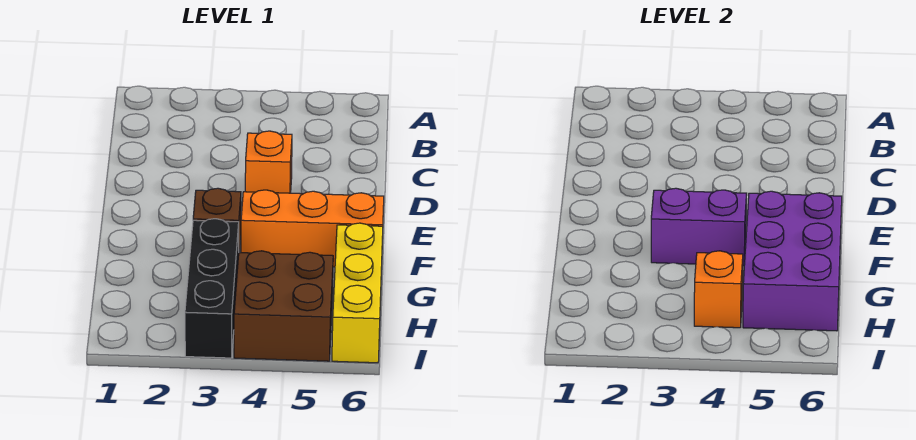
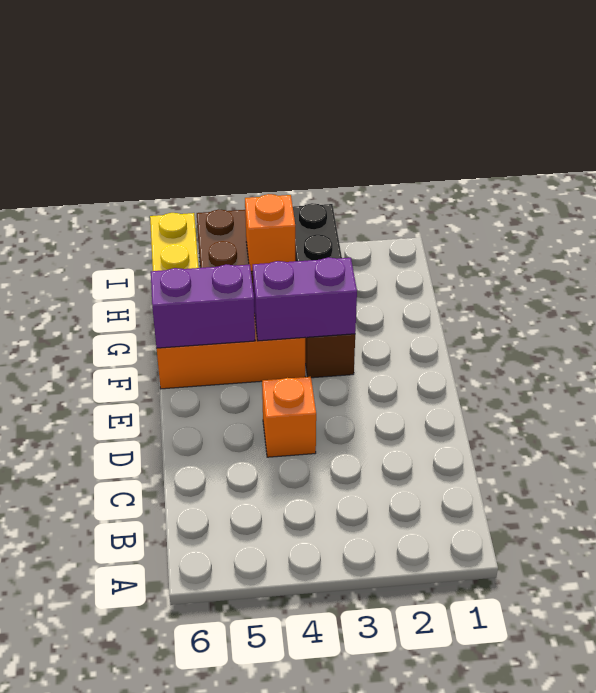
purple brick F5:H6 level 2 -> purple brick F5:F6 level 2

